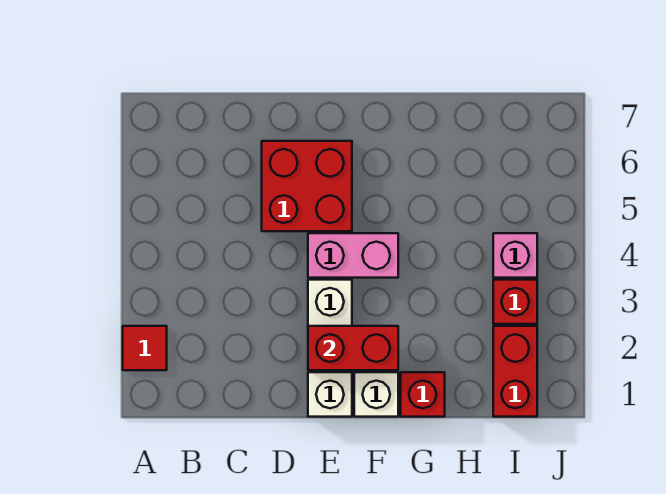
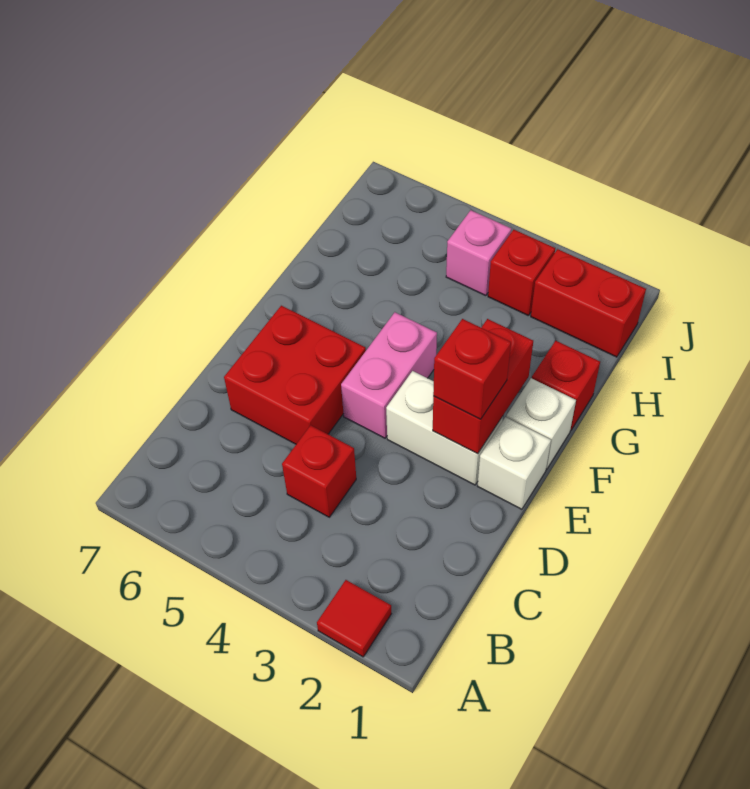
none -> red brick C4 level 1
none -> red brick E2 level 3

